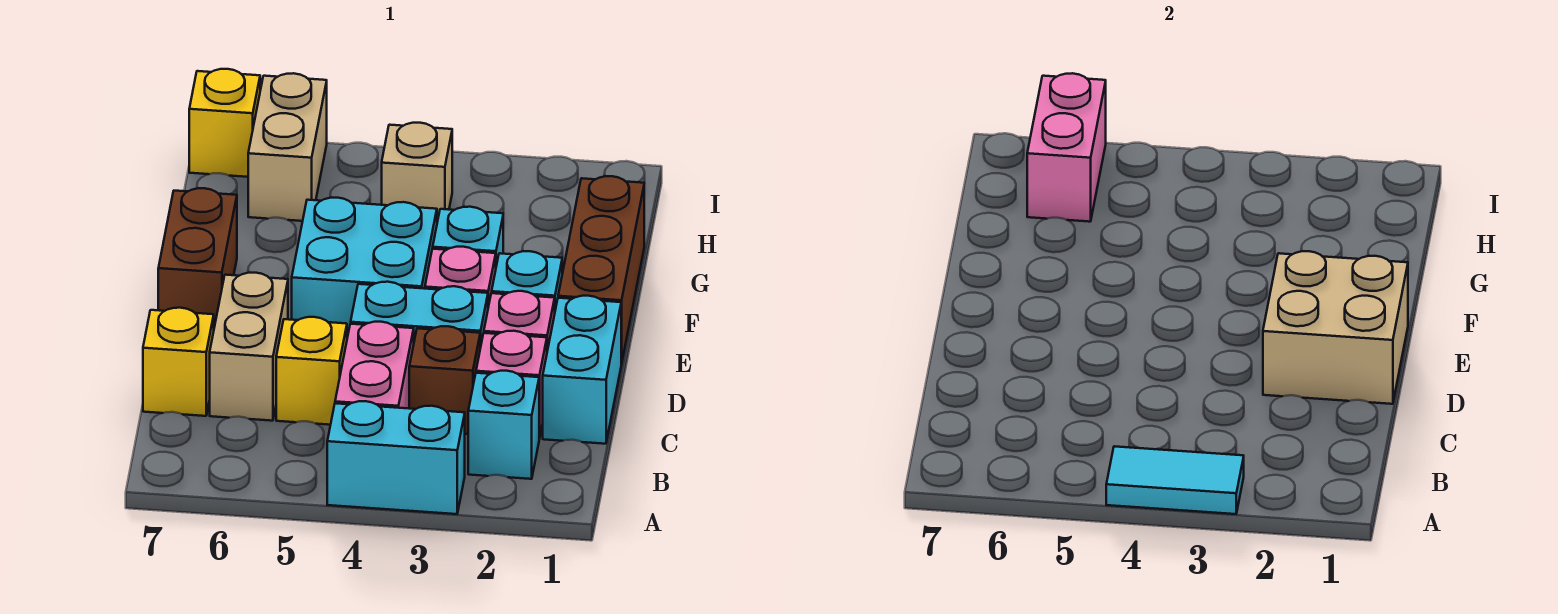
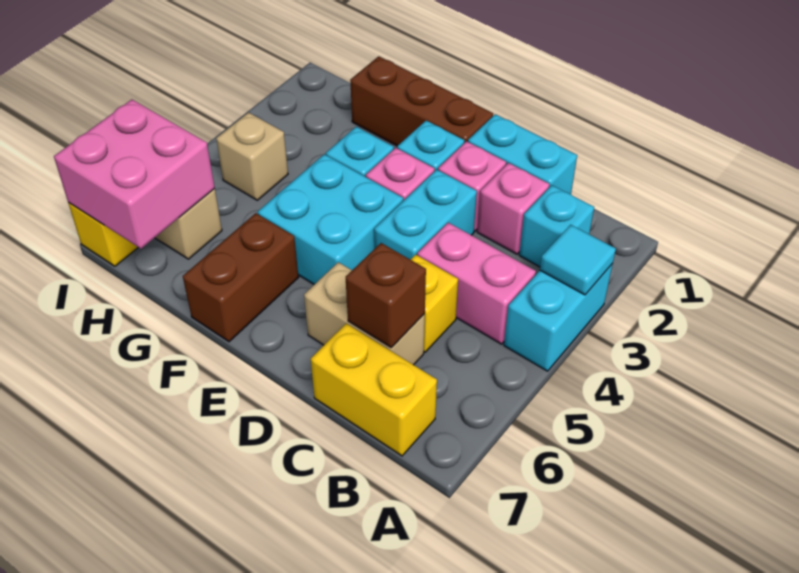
cyan tile A3:A4 level 2 -> cyan tile A3 level 2
brown brick C3 level 1 -> brown brick C6 level 2
yellow brick C7 level 1 -> yellow brick B7:C7 level 1
tan brick D1:E2 level 2 -> none
brown brick E7:F7 level 1 -> brown brick F6:F7 level 1
pink brick H6:I6 level 2 -> pink brick H6:I7 level 2

